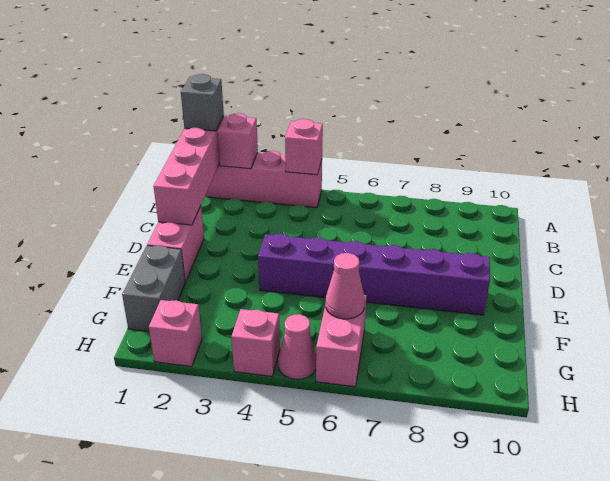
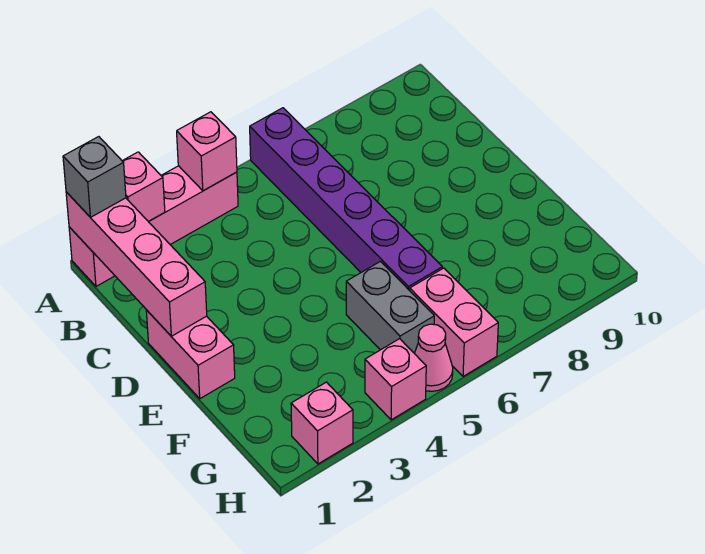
purple brick E4:E9 level 1 -> purple brick A6:F6 level 1
grey brick F1:G1 level 1 -> grey brick F5:G5 level 1
pink cone G6 level 2 -> none

